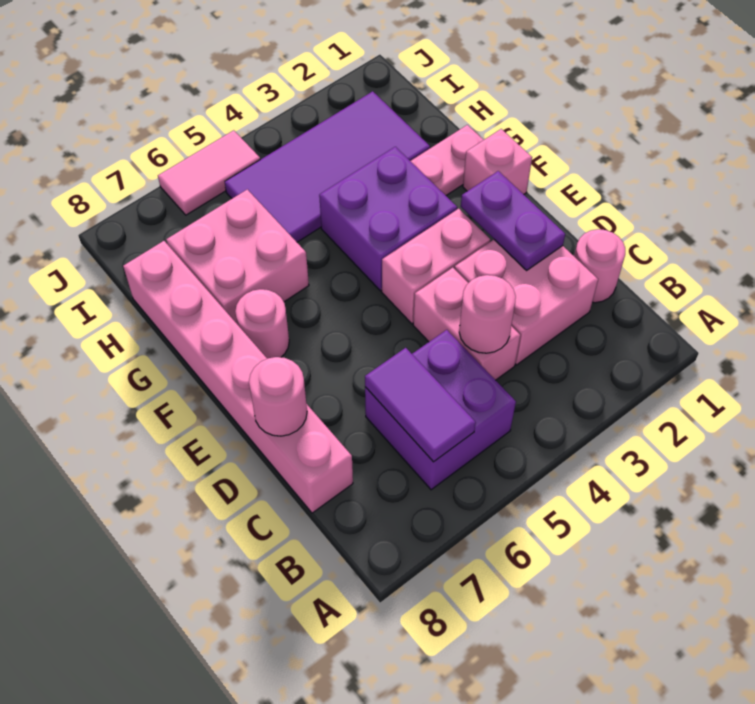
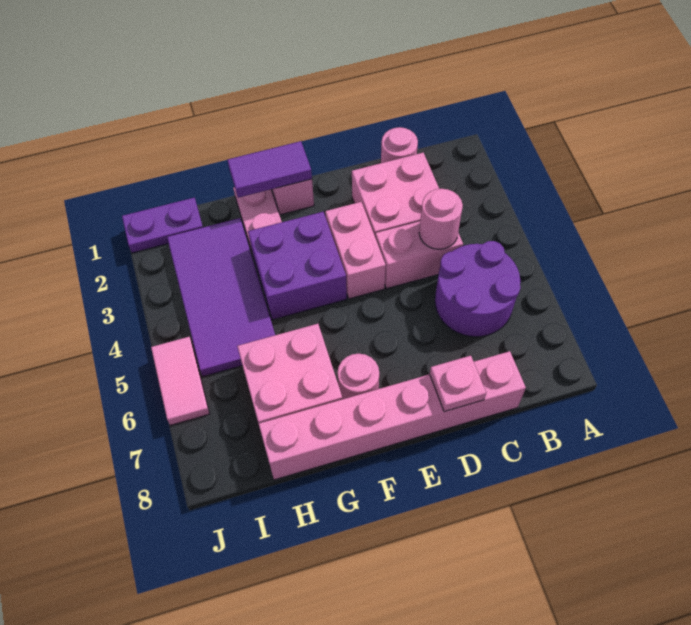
purple brick B5:C6 level 1 -> purple round brick B5:C6 level 1
purple tile B6:C6 level 2 -> purple tile F1:G1 level 2
purple plate D2:E2 level 2 -> purple plate I1:J1 level 1
pink round brick D8 level 2 -> pink plate D8 level 2

